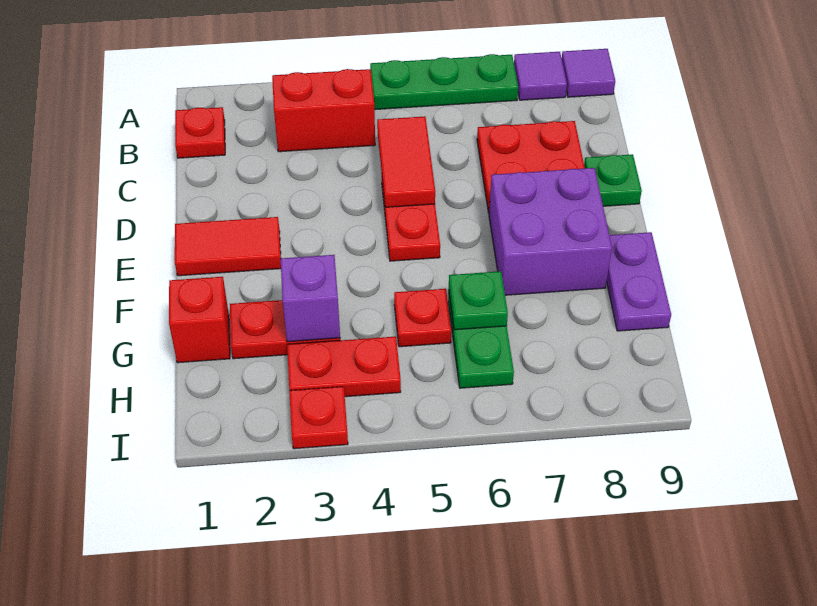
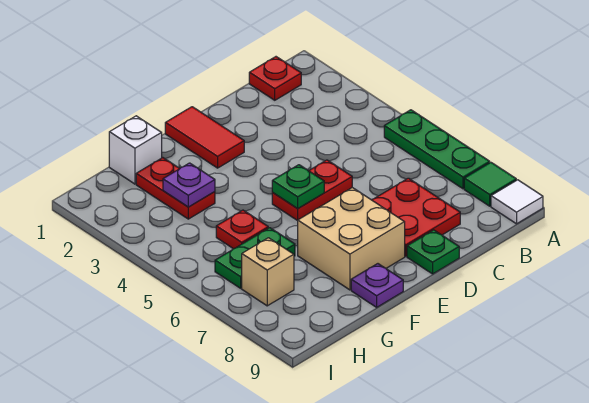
purple tile A8 level 1 -> green tile A8 level 1
purple tile A9 level 1 -> white tile A9 level 1
red brick B3:B4 level 1 -> none
red tile C5:D5 level 2 -> none
purple brick E7:F8 level 1 -> tan brick E7:F8 level 1
purple plate F9:G9 level 1 -> purple plate F9 level 1
red brick G1 level 1 -> white brick G1 level 1
purple brick G3 level 2 -> purple plate G3 level 2
green plate G6 level 2 -> green plate E5 level 2
red plate H3:H4 level 1 -> none
none -> tan brick H7 level 1
red plate I3 level 1 -> none

